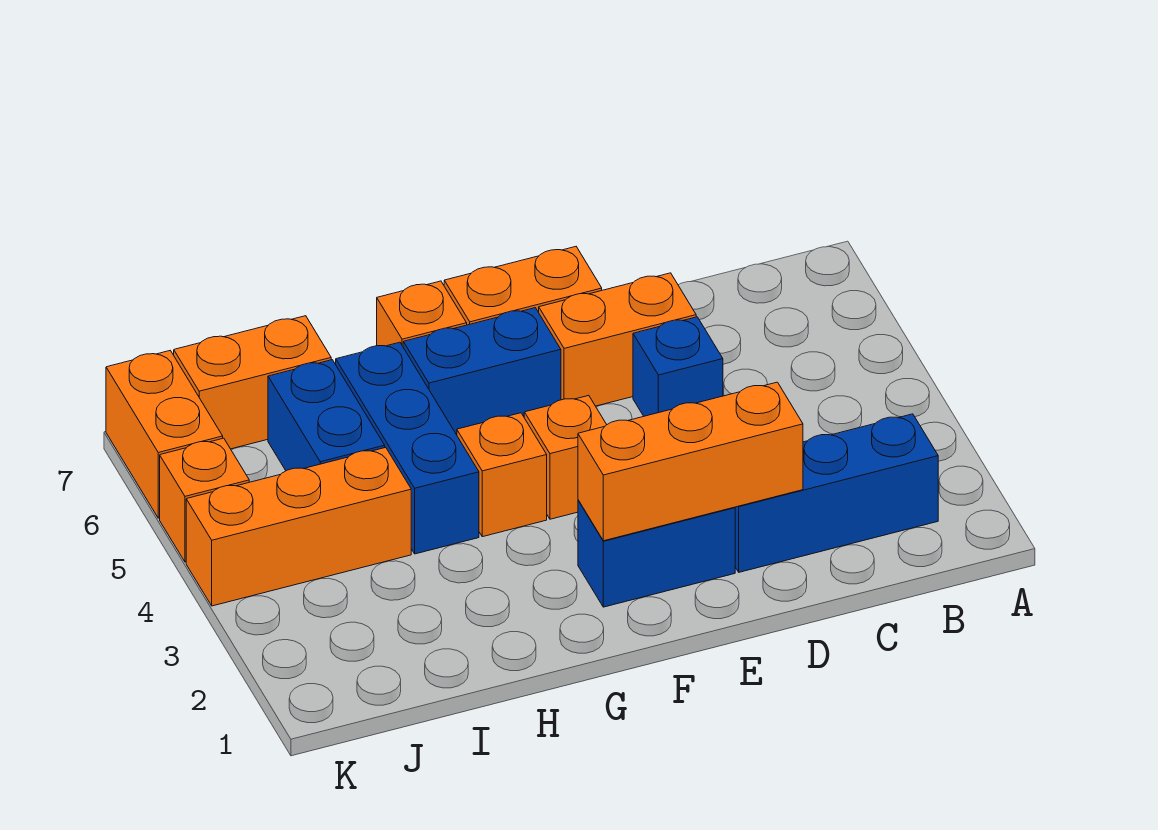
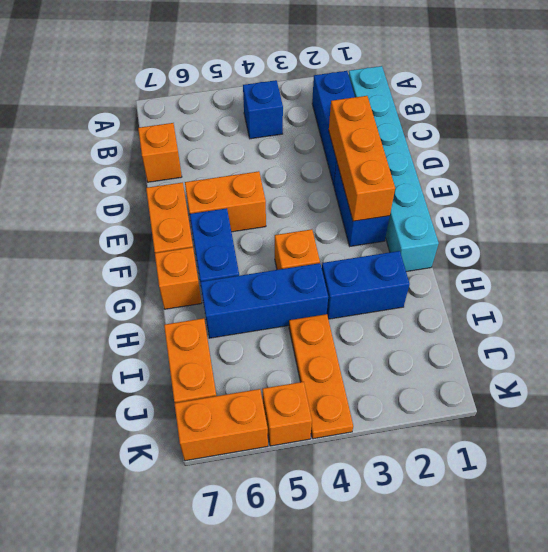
none -> cyan brick B1:G1 level 1
blue brick D5 level 1 -> blue brick B4 level 1
orange brick D6:E6 level 1 -> orange brick E5:E6 level 1
orange brick F4 level 1 -> orange brick C7 level 1
orange brick I4:K4 level 1 -> orange plate I4:K4 level 1
blue brick I5:I6 level 1 -> blue brick H2:H3 level 1

